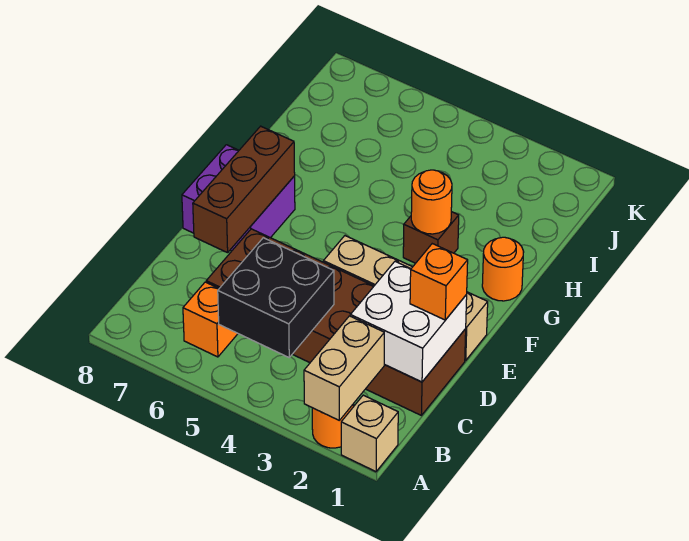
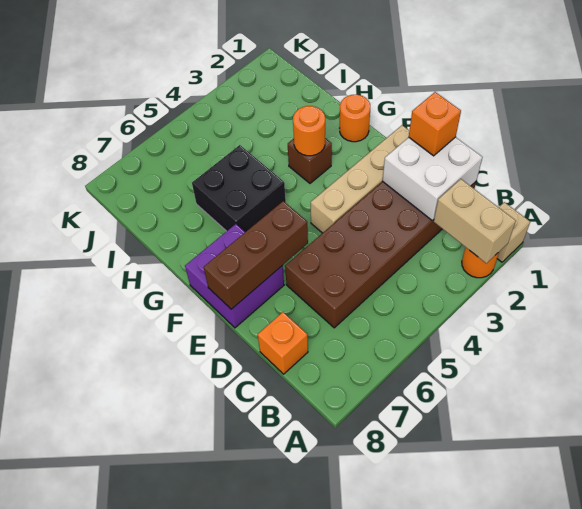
black brick B4:C5 level 2 -> black brick G5:H6 level 1
orange brick B6 level 1 -> orange brick C8 level 1
brown brick D7:F7 level 2 -> brown brick E6:E8 level 2

